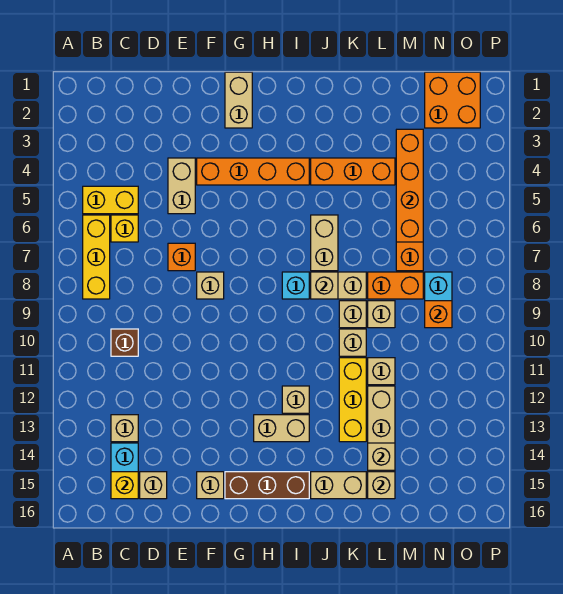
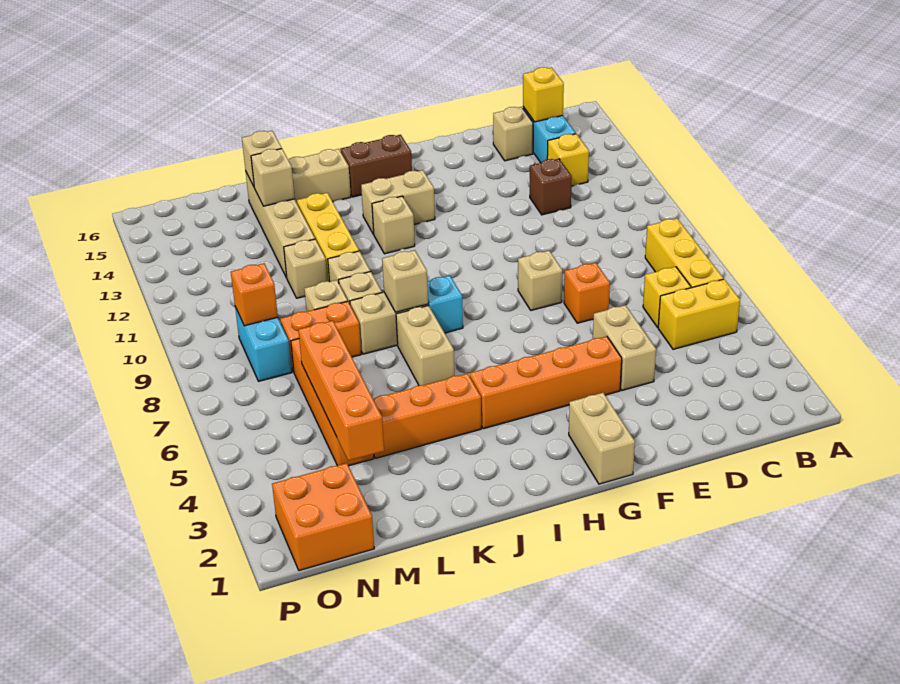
brown brick C10 level 1 -> brown brick D12 level 1
tan brick C13 level 1 -> yellow brick C13 level 1
tan brick F15 level 1 -> none
brown brick G15:I15 level 1 -> brown brick H15:I15 level 1

